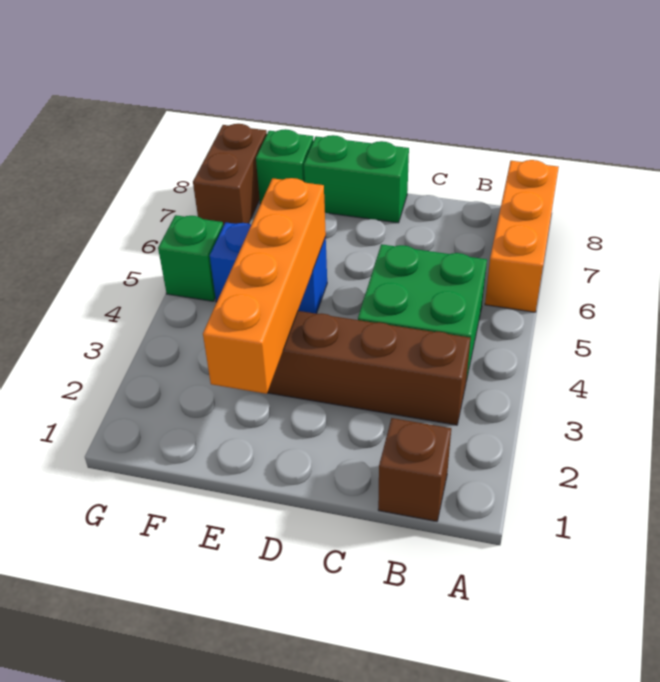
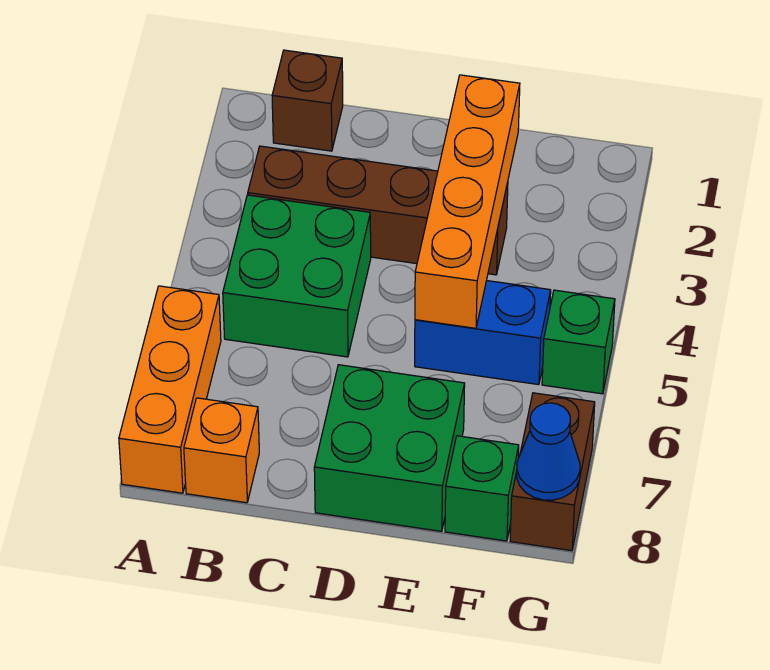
none -> orange brick B8 level 1
green brick D8:E8 level 1 -> green brick D7:E8 level 1
none -> blue cone G8 level 2

